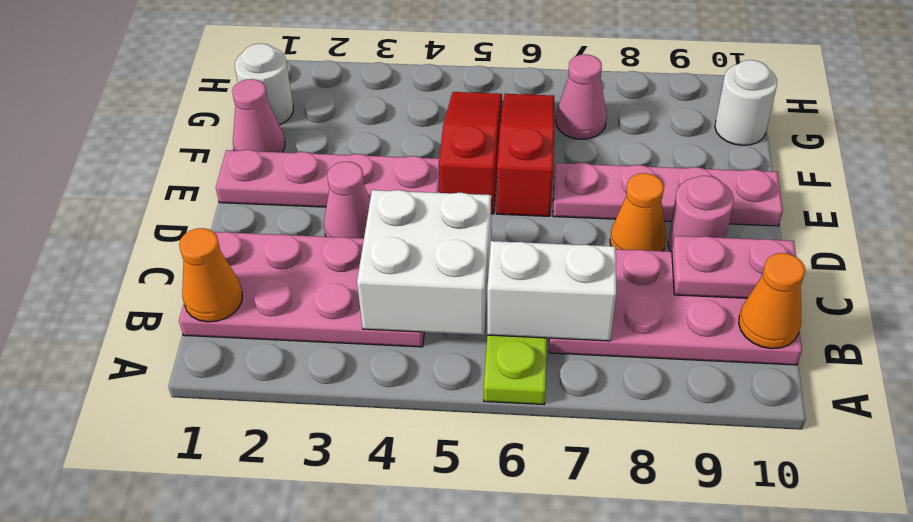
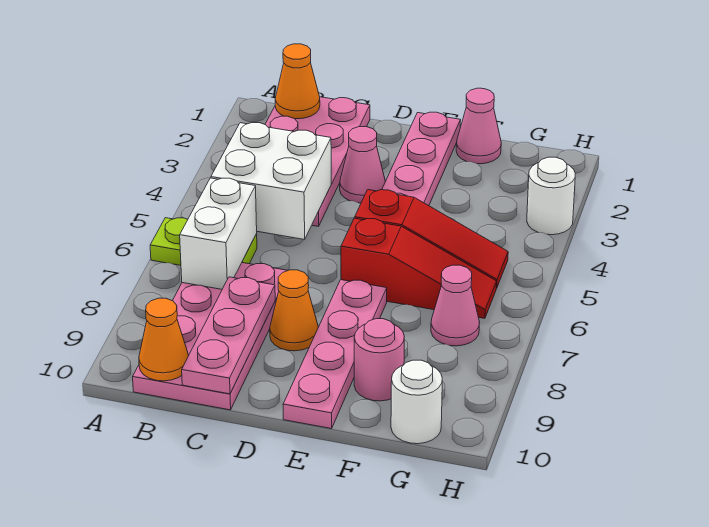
pink plate C9:C10 level 2 -> pink plate C8:C10 level 2
pink round brick D9 level 1 -> pink round brick F9 level 1
white round brick G1 level 1 -> white round brick H3 level 1

